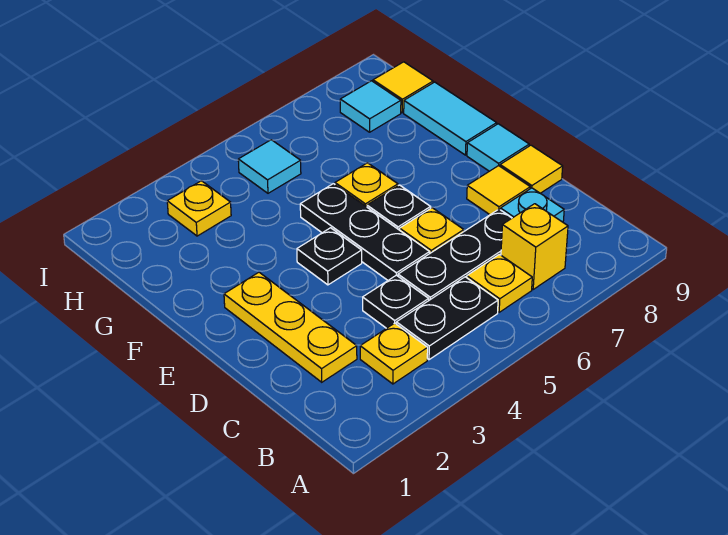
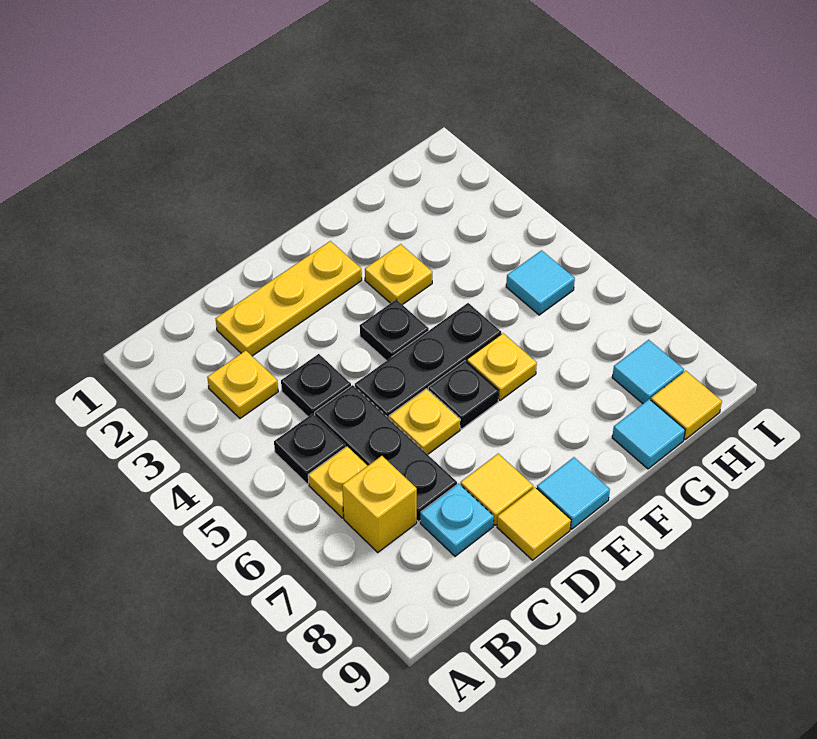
black plate B4:B5 level 1 -> black plate B5 level 1
cyan tile F9:G9 level 1 -> cyan tile G9 level 1
yellow plate H3 level 1 -> yellow plate F3 level 1

